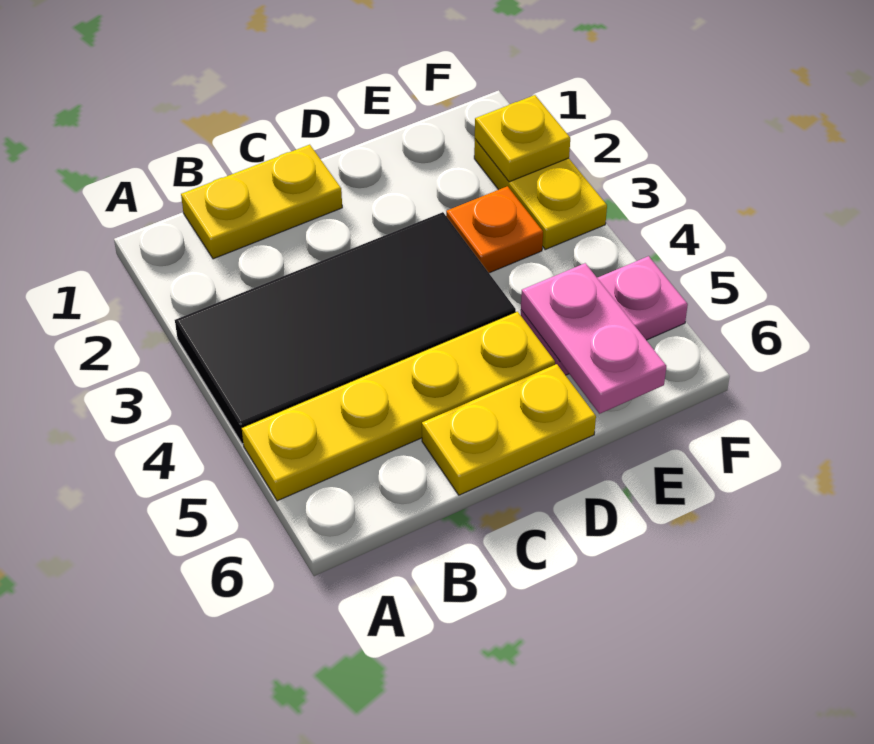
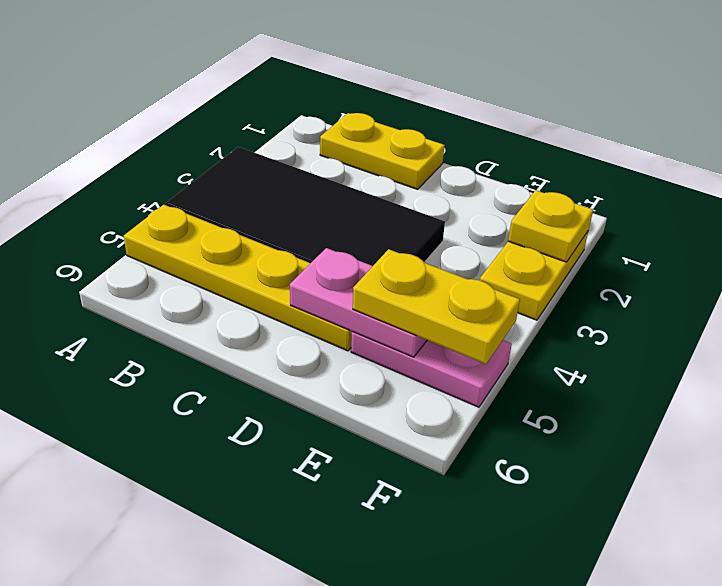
yellow plate C6:D6 level 1 -> yellow plate E5:F5 level 3
orange plate E3 level 1 -> none
pink plate E5:E6 level 2 -> pink plate D5:E5 level 2

